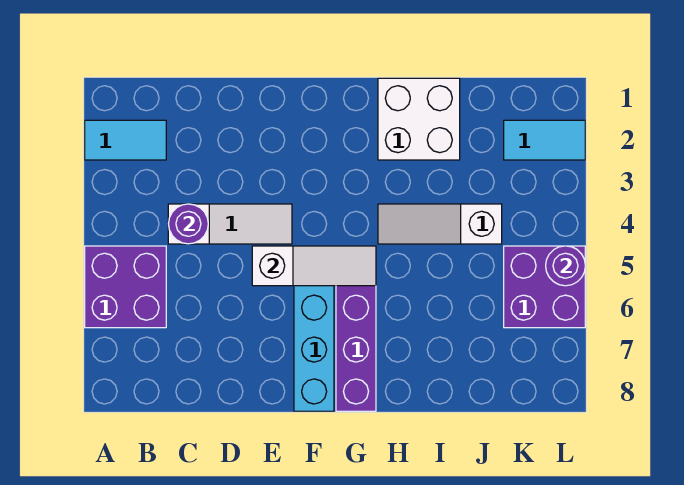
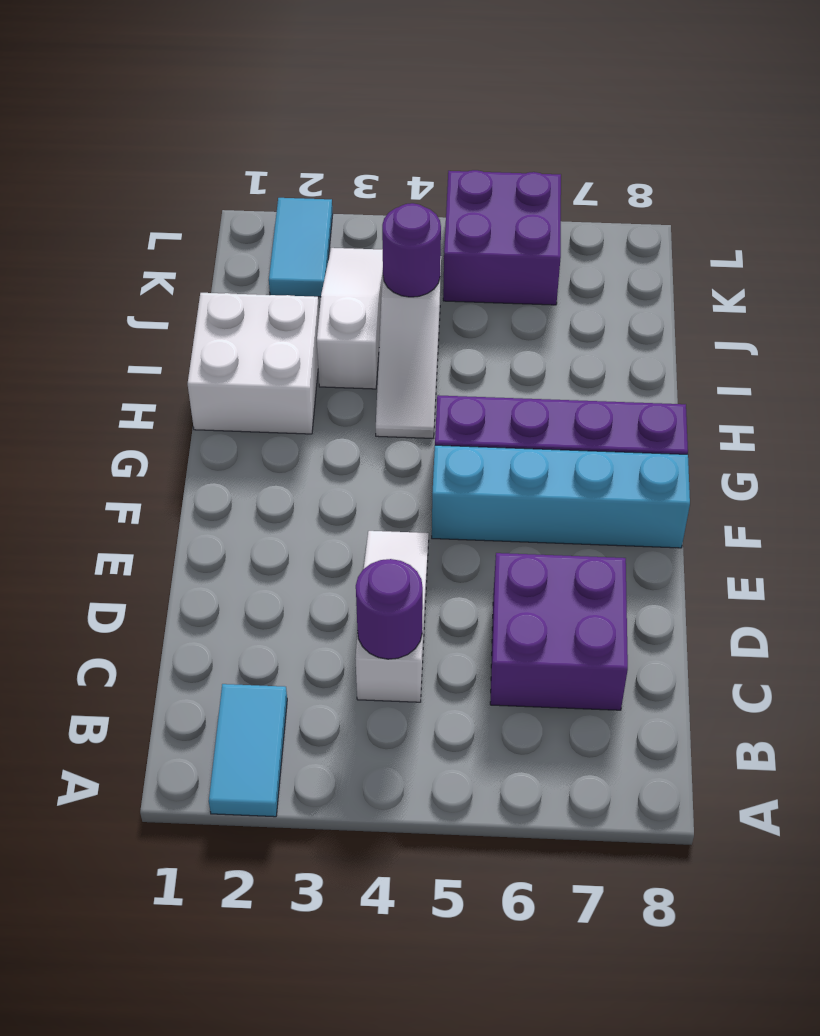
purple brick A5:B6 level 1 -> purple brick C6:D7 level 1
white slope E5:G5 level 2 top E -> white slope I3:K3 level 1 top I
purple round brick L5 level 2 -> purple round brick J4 level 2

